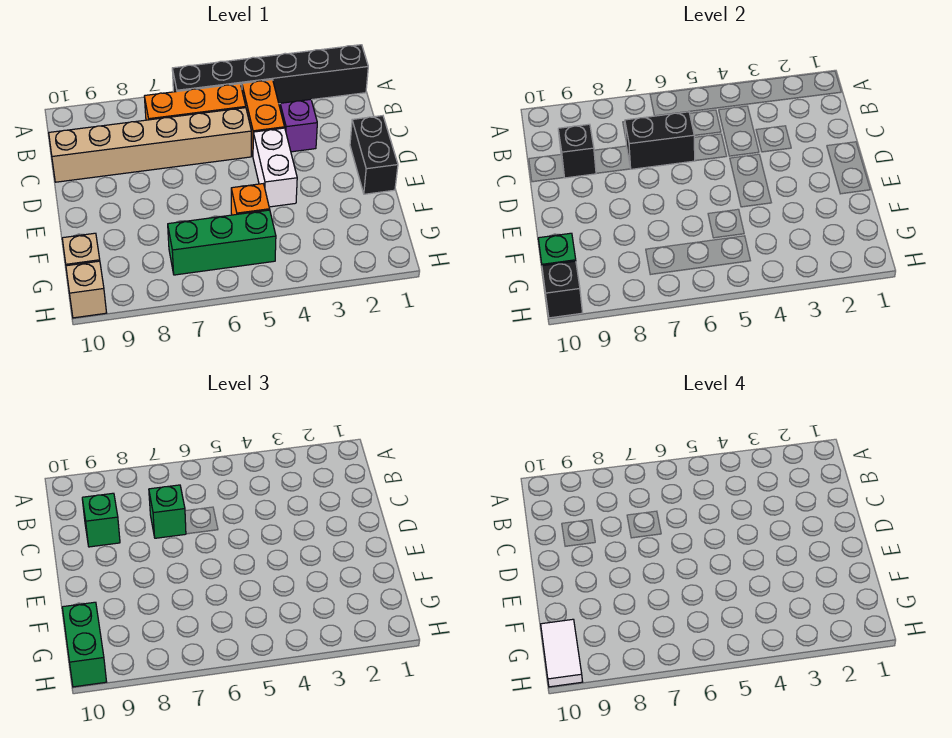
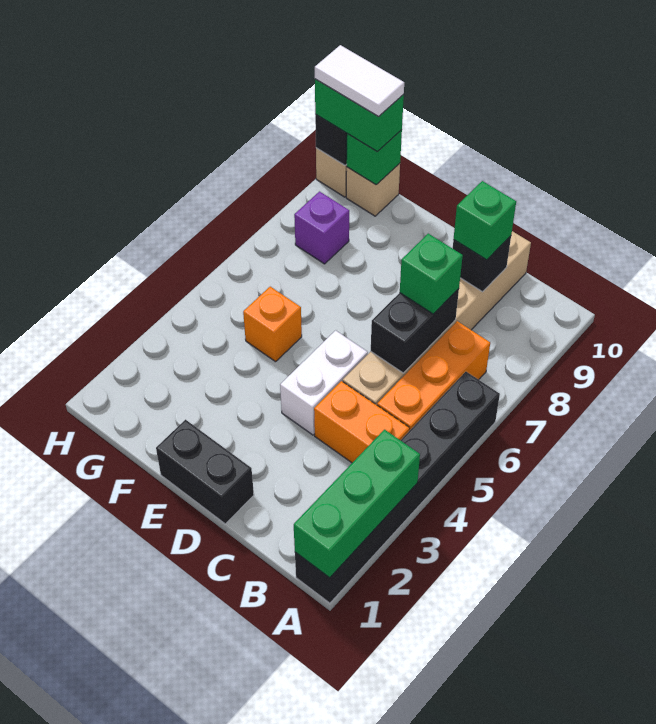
purple brick C3 level 1 -> purple brick G8 level 1
white brick D4:E4 level 1 -> white brick D4:D5 level 1
green brick G5:G7 level 1 -> green brick A1:A3 level 2

